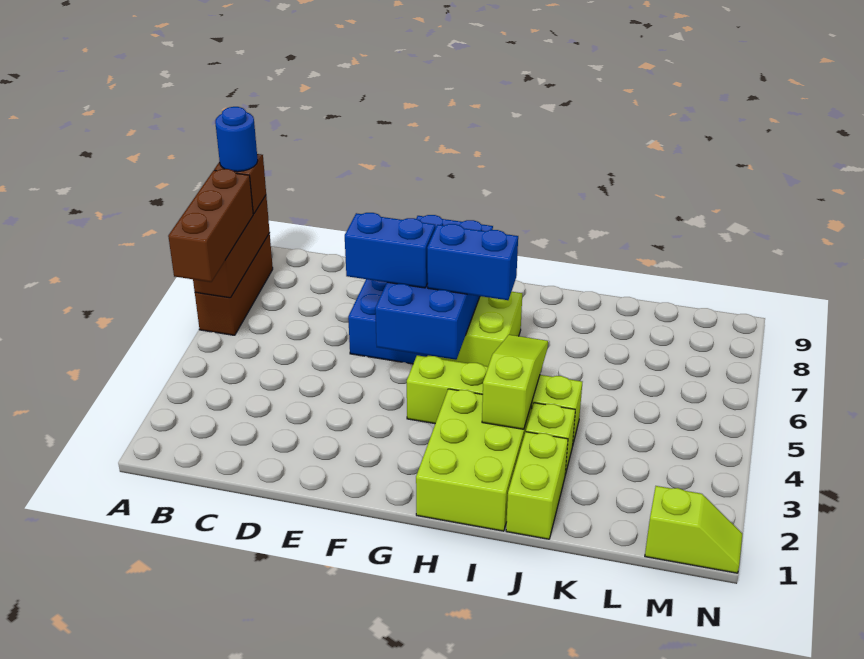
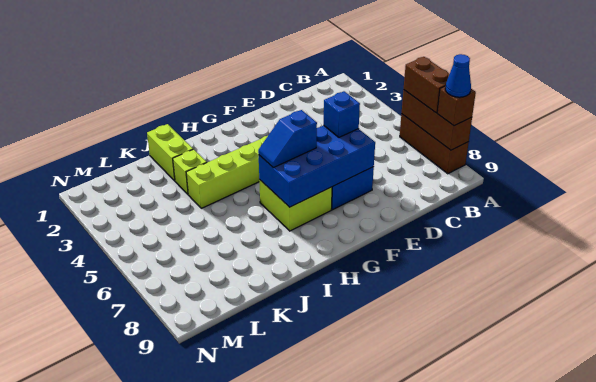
brown brick A5:A7 level 3 -> brown brick A6:A7 level 3
blue round brick A8 level 4 -> blue cone A8 level 4
blue brick E6:F6 level 3 -> blue brick E6 level 3
blue brick F5:G8 level 2 -> blue brick E6:H7 level 2
blue brick G6:H6 level 3 -> blue slope G6:H6 level 3 top G
lime brick H1:I3 level 1 -> none
lime slope I3:I5 level 2 top 3 -> none
lime slope M1:N1 level 1 top M -> none

